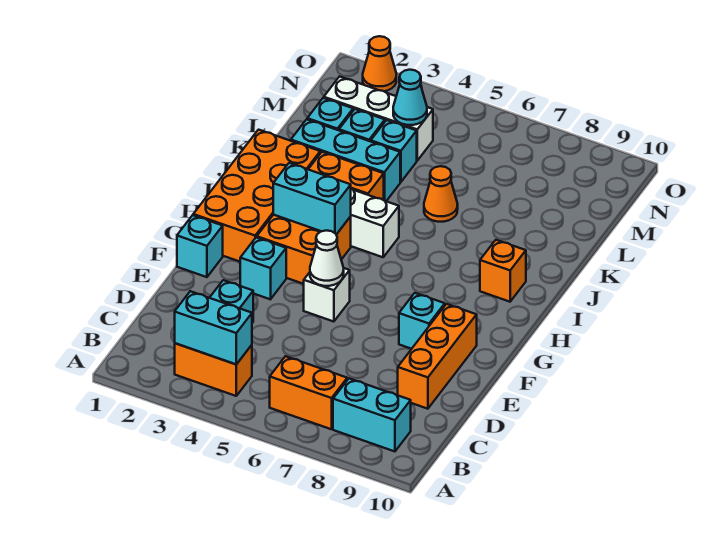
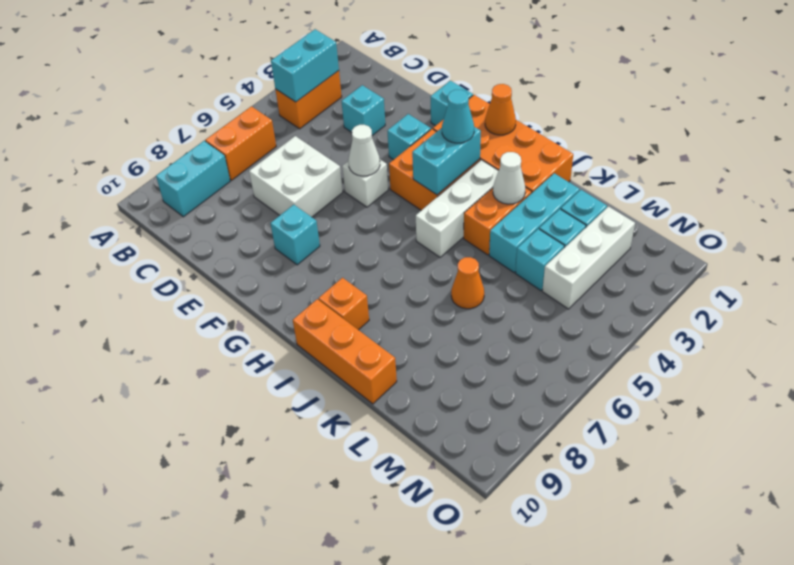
none -> white brick D6:E7 level 1
orange brick D9:F9 level 1 -> orange brick I10:K10 level 1
none -> white cone J3 level 2
cyan cone M4 level 2 -> cyan cone H3 level 3
orange cone O2 level 1 -> orange cone H1 level 2

